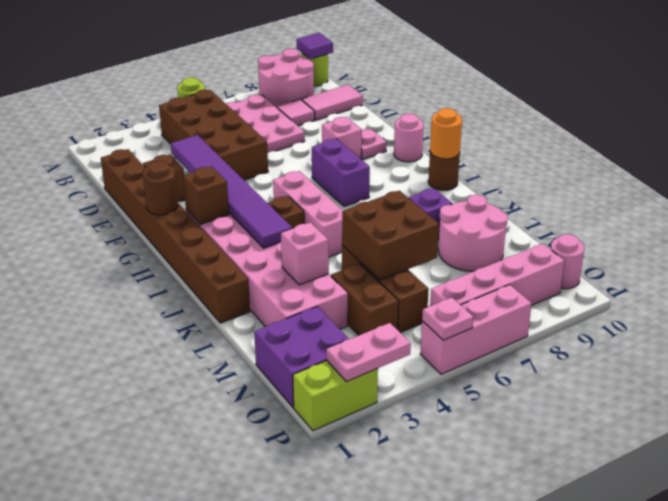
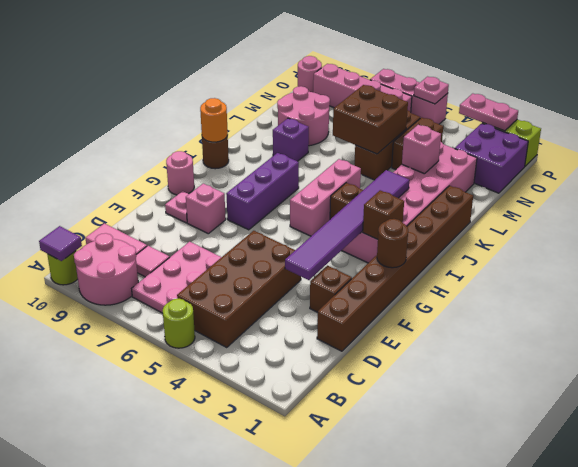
purple brick G7:H7 level 1 -> purple brick G7:I7 level 1

